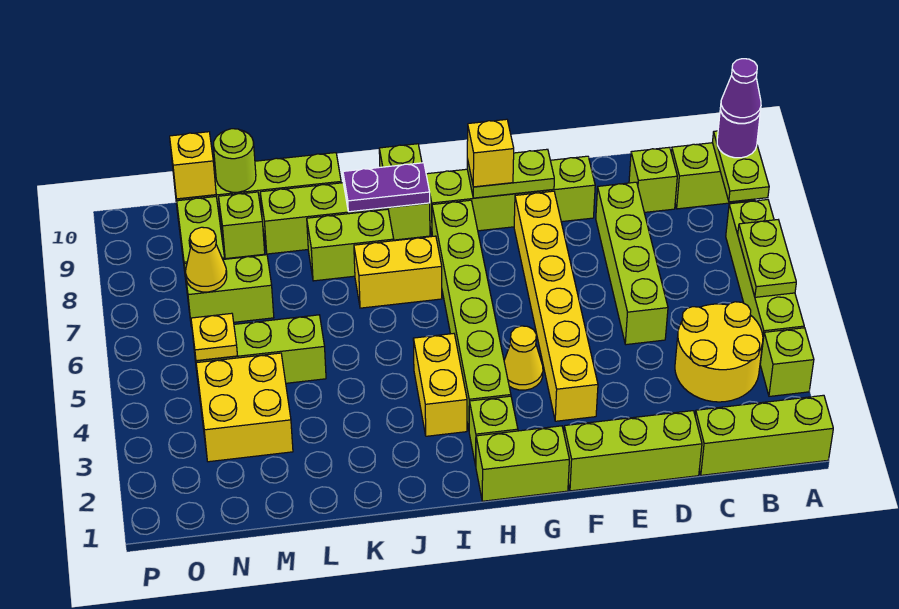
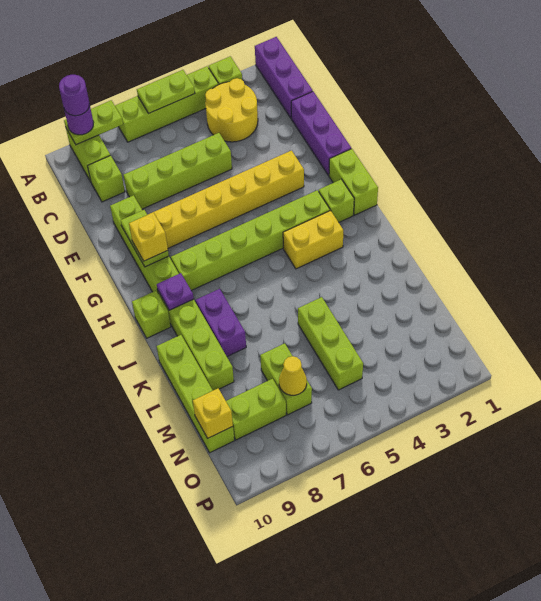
lime brick A1:C1 level 1 -> purple brick A1:C1 level 1
purple cone A9 level 4 -> purple round brick A9 level 4
lime brick D1:F1 level 1 -> purple brick D1:F1 level 1
yellow cone G4 level 1 -> none
yellow brick I7:J7 level 1 -> none
purple plate I9:J9 level 2 -> purple plate I9 level 2
lime brick J8:K8 level 1 -> purple brick J8:K8 level 1
yellow brick M3:N4 level 1 -> none
lime brick M9 level 1 -> none
lime round brick M10 level 2 -> none
yellow plate N5 level 2 -> none

